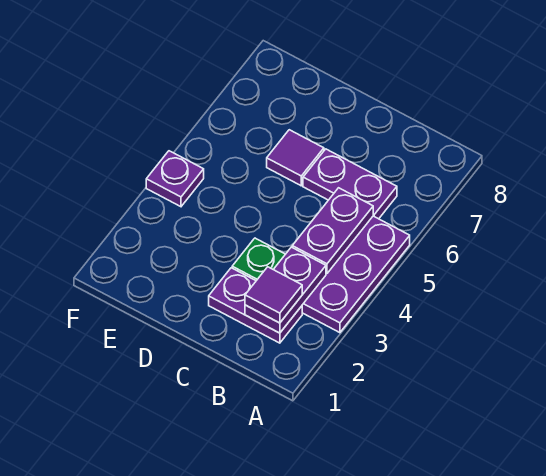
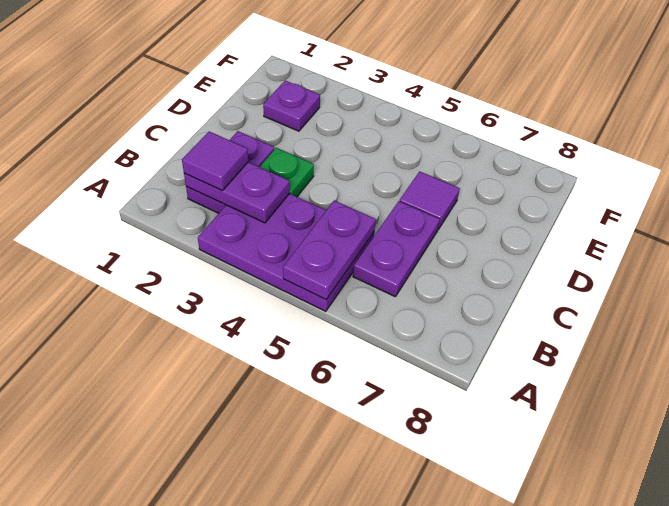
purple plate B4:B5 level 2 -> purple plate A5:B5 level 2
purple plate F4 level 1 -> purple plate E2 level 1

